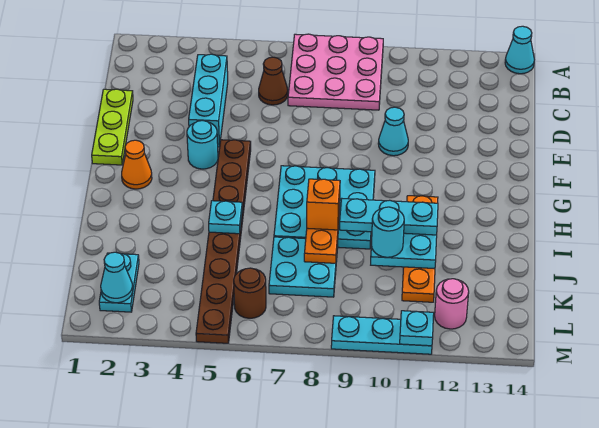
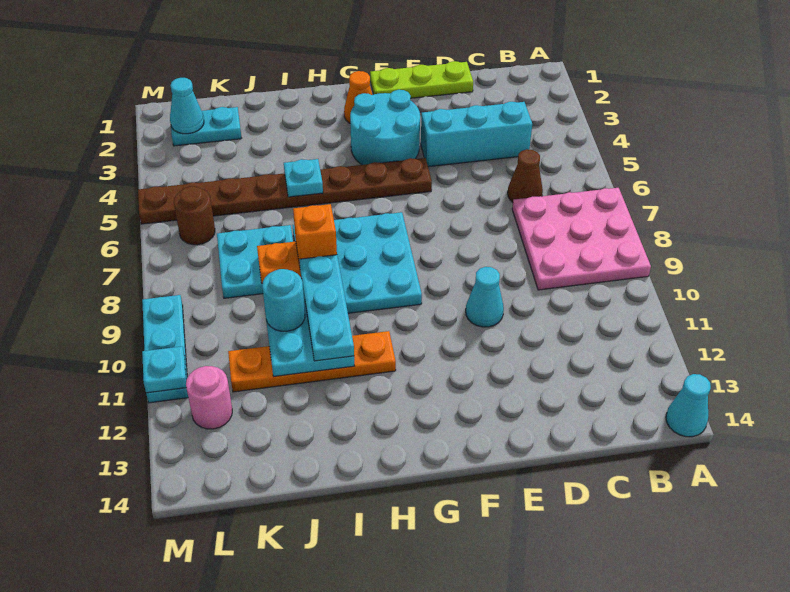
cyan round brick F4 level 1 -> cyan round brick F3:G4 level 1

